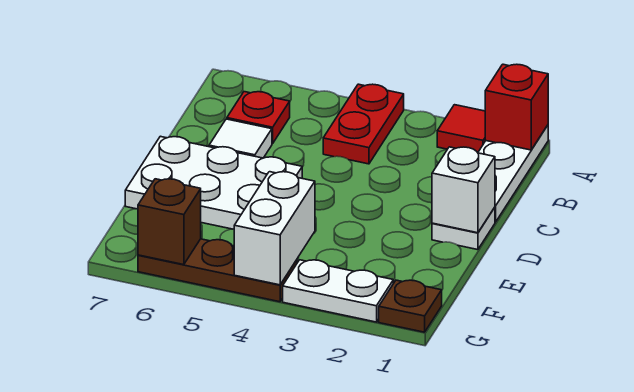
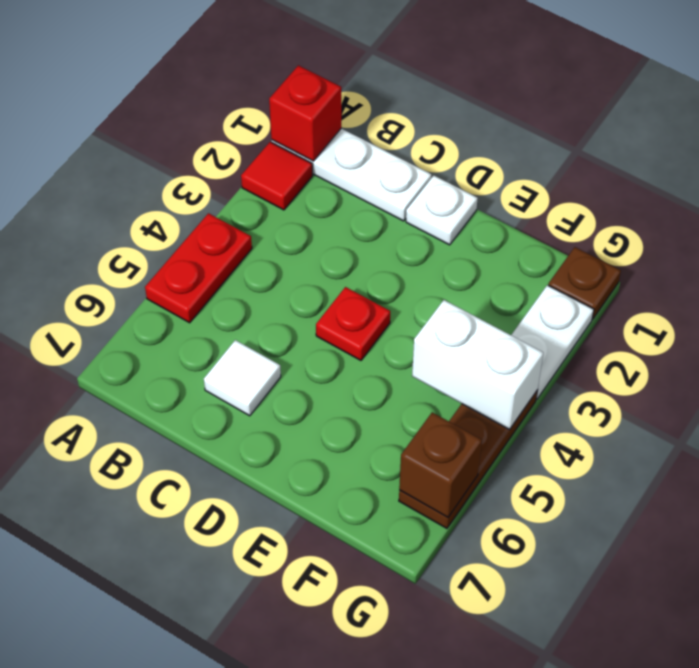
red plate A4:B4 level 1 -> red plate A4:A5 level 1
red plate B6 level 1 -> red plate D4 level 1
white brick D1 level 2 -> none
white plate D5:E7 level 1 -> none

